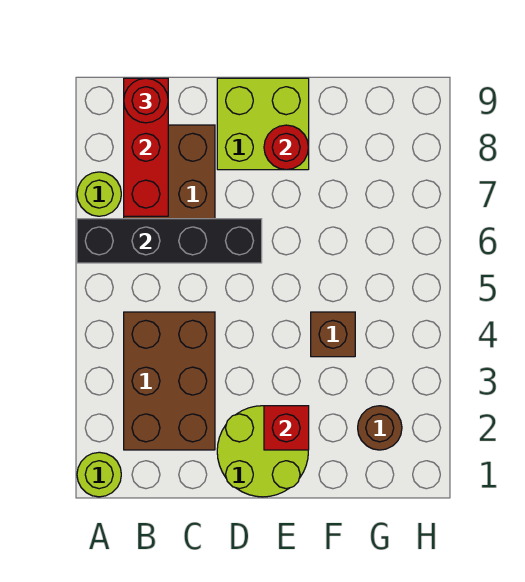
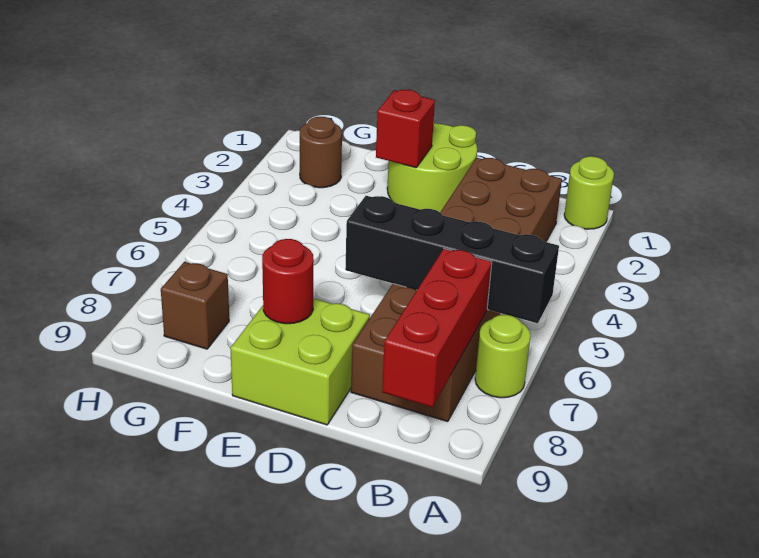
red round brick B9 level 3 -> none
brown brick F4 level 1 -> brown brick G8 level 1

